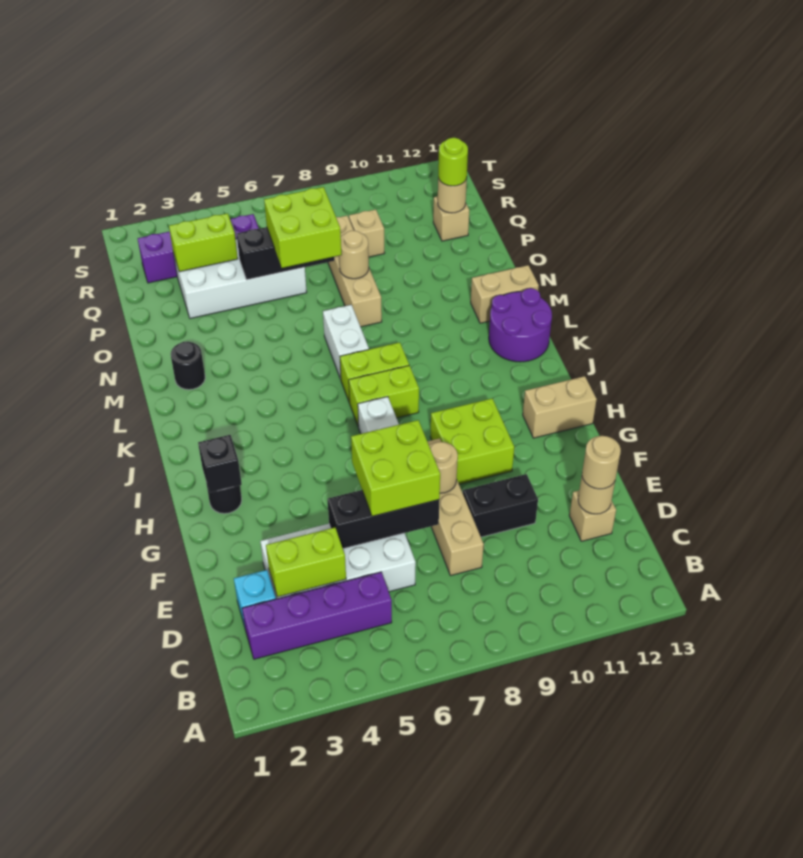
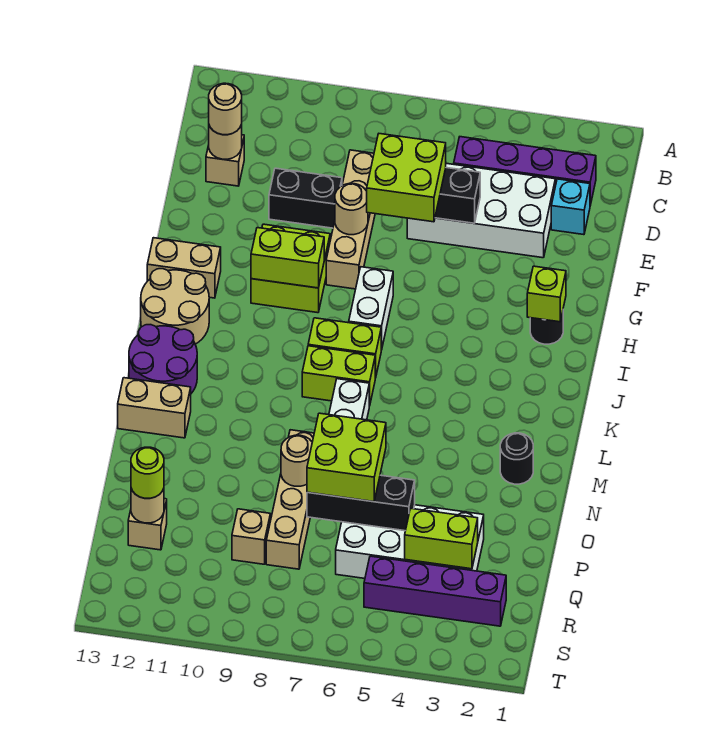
lime brick D3:D4 level 2 -> lime brick H9:H10 level 2
black brick H2 level 2 -> lime brick H2 level 2
none -> tan round brick I12:J13 level 1

